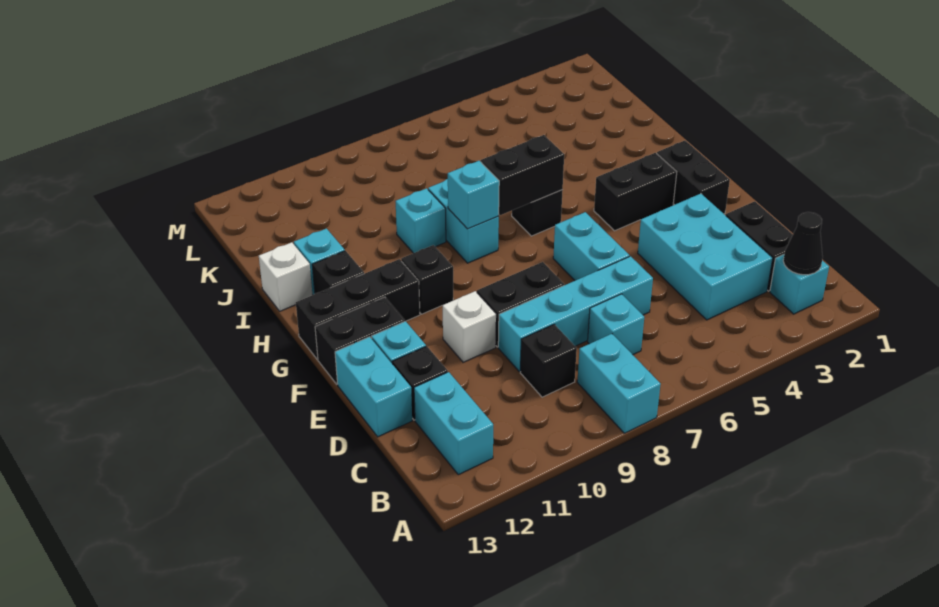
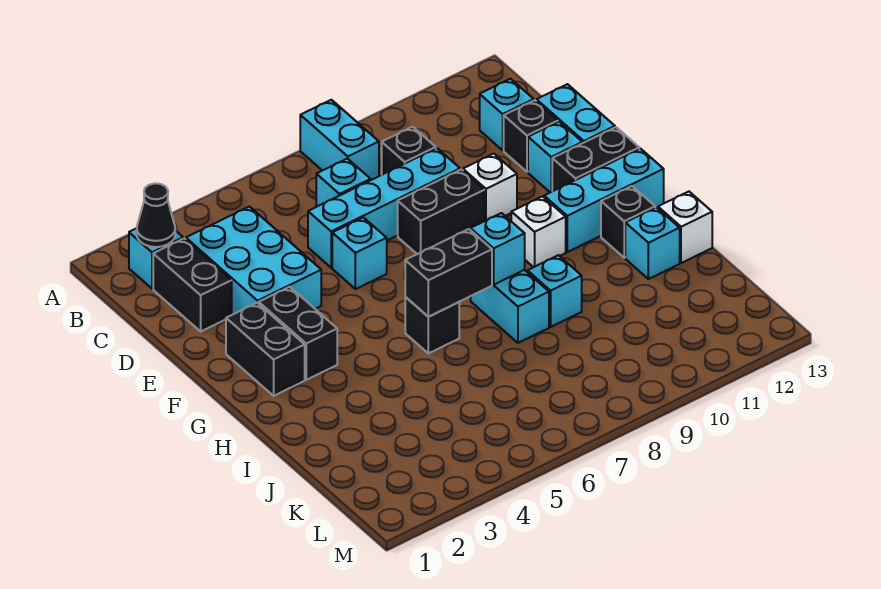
cyan brick B12:C12 level 1 -> cyan brick C12 level 1
cyan brick E6:F6 level 1 -> cyan brick E6 level 1
black brick G3:G4 level 1 -> black brick F3:G3 level 1
black brick G10 level 1 -> white brick G10 level 1
black brick G11:G13 level 1 -> cyan brick G11:G13 level 1

